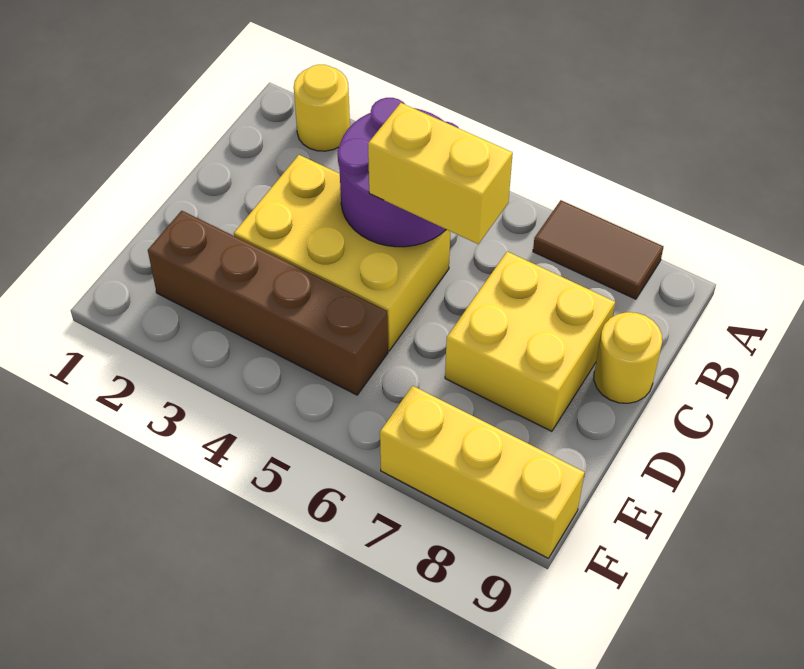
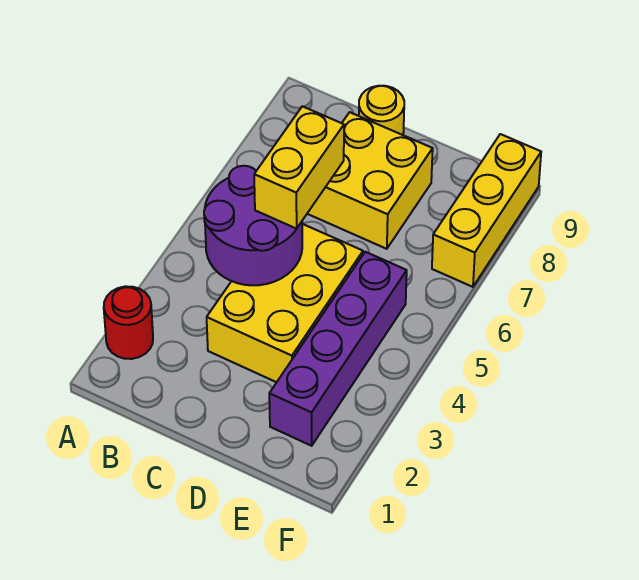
yellow round brick A2 level 1 -> red round brick A2 level 1
brown tile A7:A8 level 1 -> none
brown brick E2:E5 level 1 -> purple brick E2:E5 level 1

